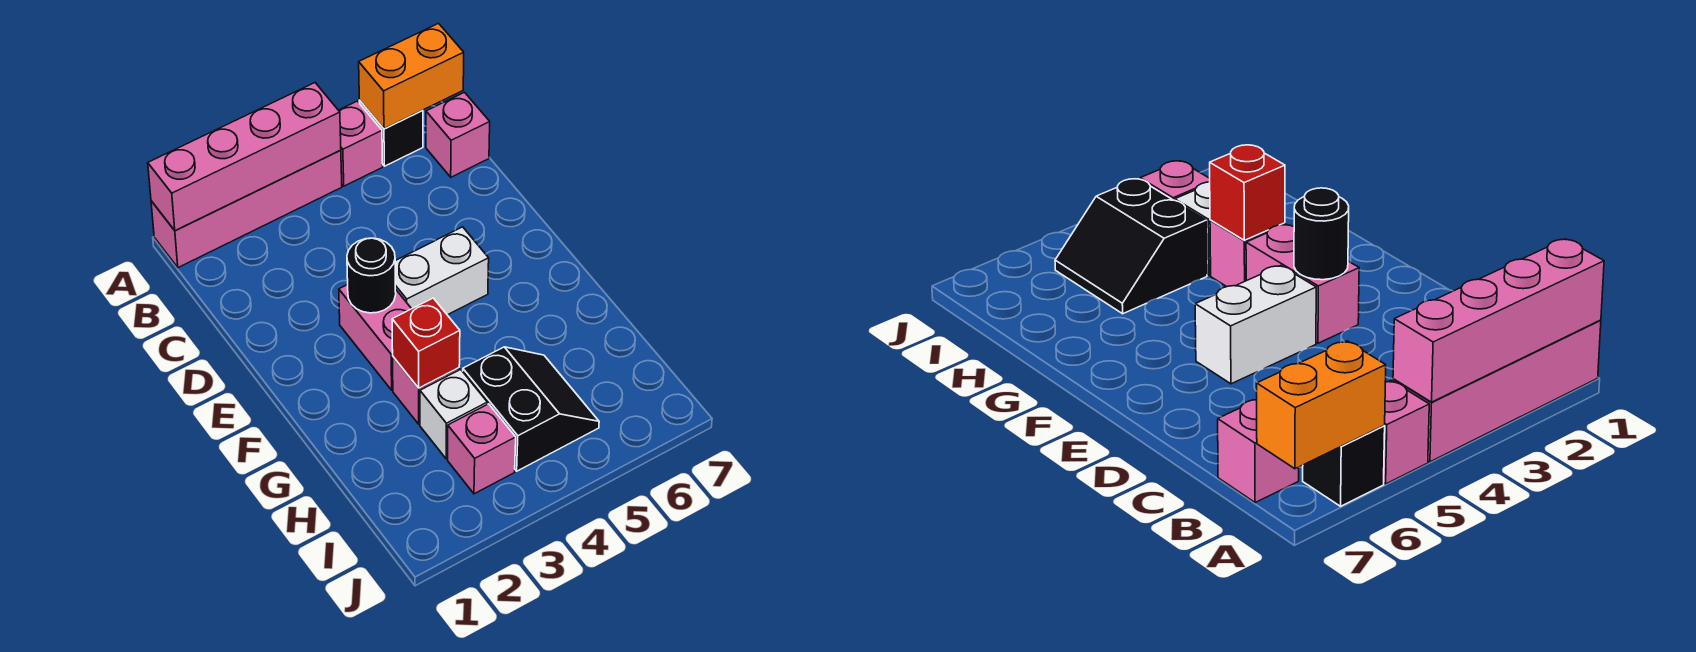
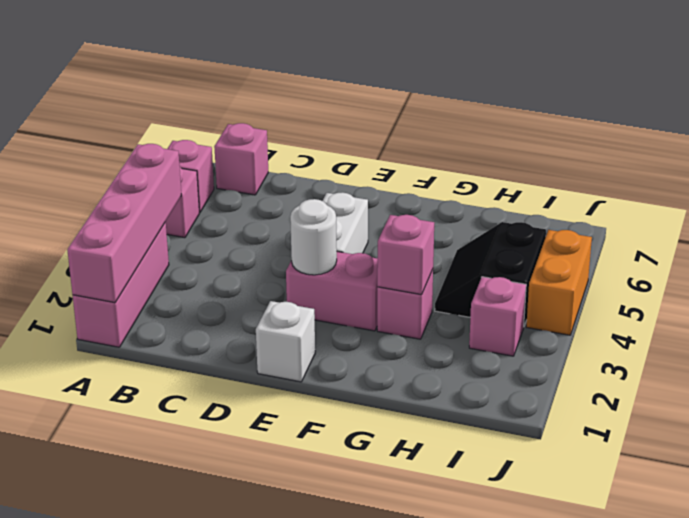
pink brick A1:A4 level 1 -> pink brick A1:A3 level 1
black brick A6 level 1 -> pink brick A6 level 1
orange brick A6:A7 level 2 -> orange brick J4:J5 level 1
black round brick E3 level 2 -> white round brick E3 level 2
red brick G3 level 2 -> pink brick G3 level 2
white brick H3 level 1 -> white brick E1 level 1
black slope H4:I5 level 1 top 4 -> black slope H4:I5 level 1 top I

